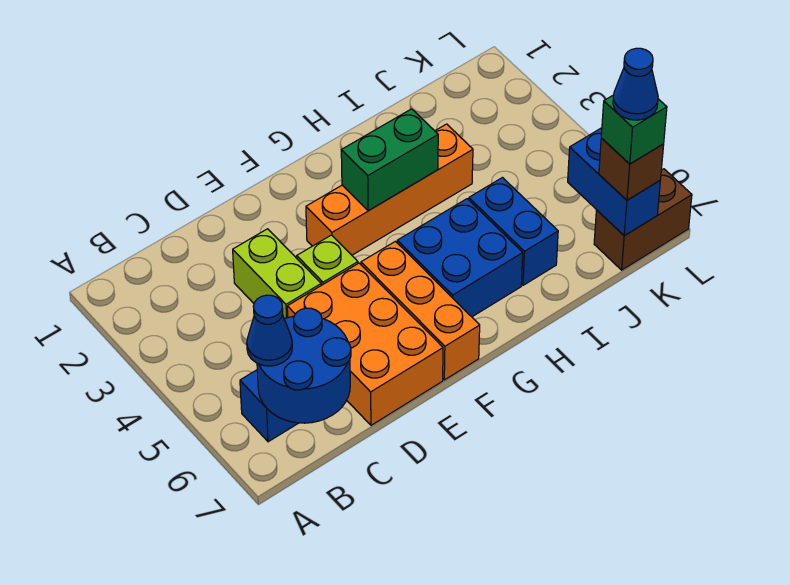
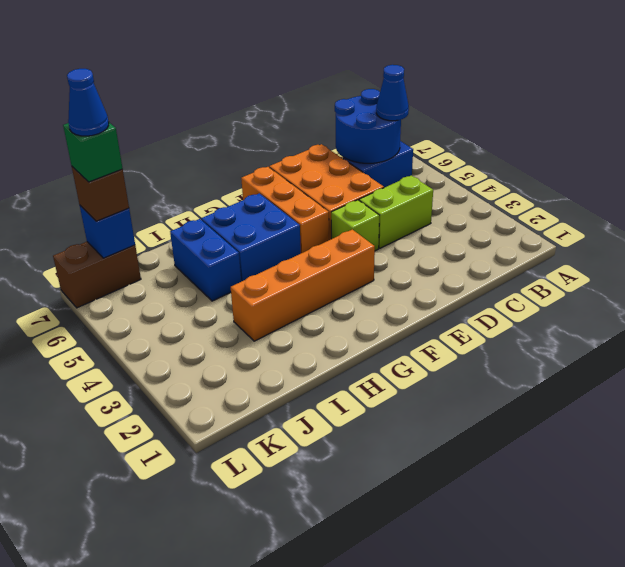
lime brick D3:D4 level 1 -> lime brick C4:D4 level 1
green brick G3:H3 level 2 -> none
blue brick K6:K7 level 2 -> blue brick K7 level 2

